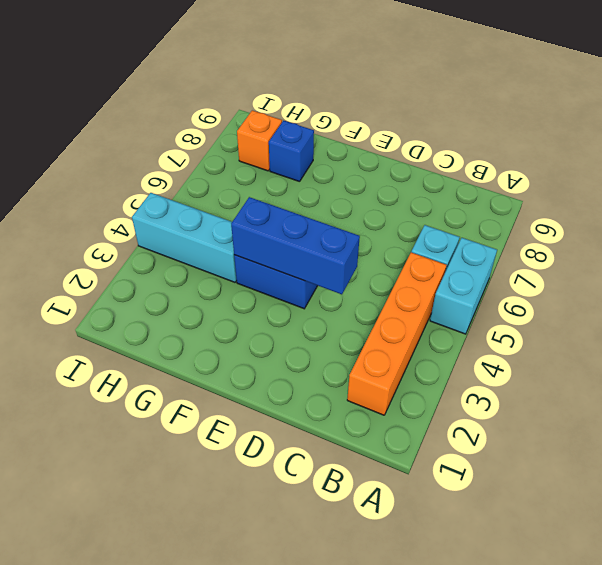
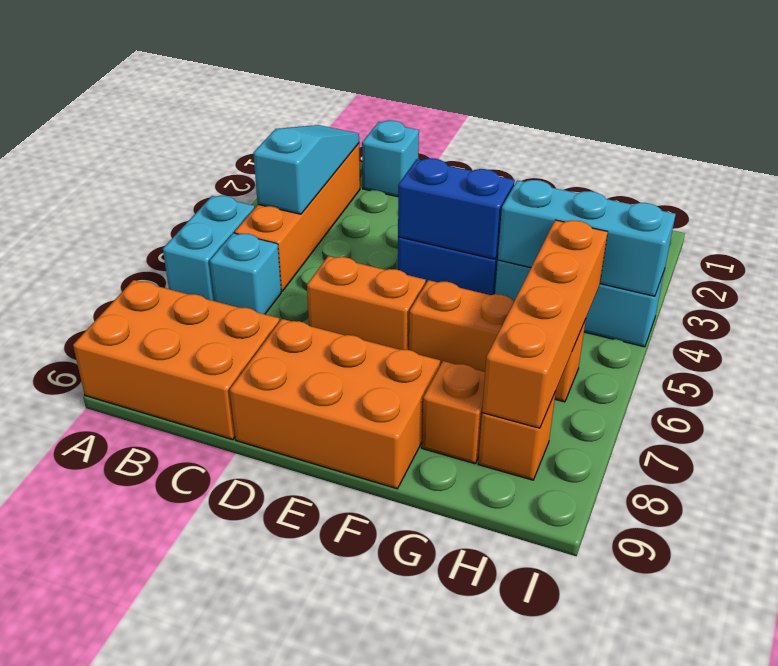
none -> orange brick A8:C9 level 1
none -> cyan slope B2:B4 level 2 top 4
none -> cyan brick C1 level 1
blue brick D4:F4 level 2 -> blue brick E4:F4 level 2
none -> orange brick D6:E6 level 1
none -> orange brick D8:F9 level 1
none -> orange brick F6:H6 level 1
none -> cyan brick G4:I4 level 2
blue brick G8 level 1 -> orange brick G8 level 1
none -> orange brick H5:H8 level 2

